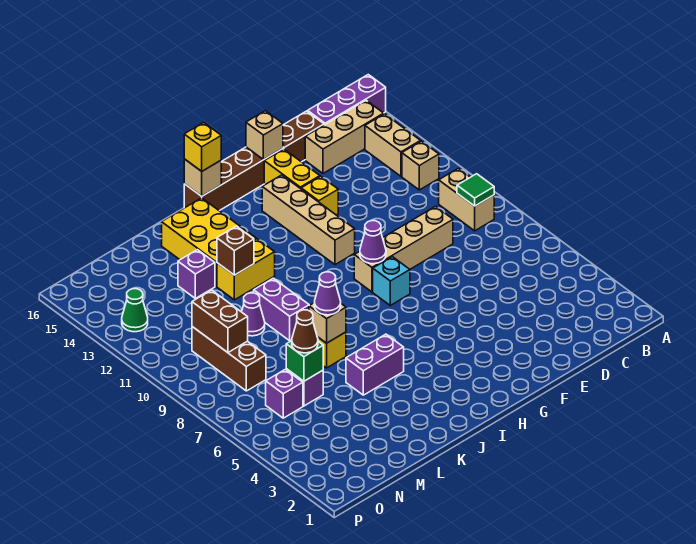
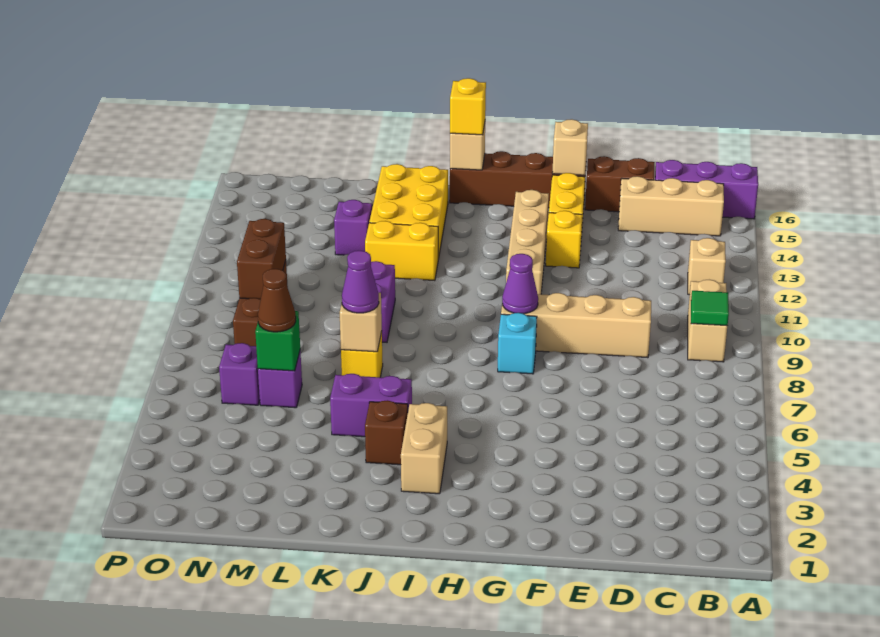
tan brick B13:B14 level 1 -> tan brick I3:I4 level 1
brown brick K12 level 2 -> brown brick J4 level 1
purple cone L10 level 1 -> none
green cone O13 level 1 -> none

